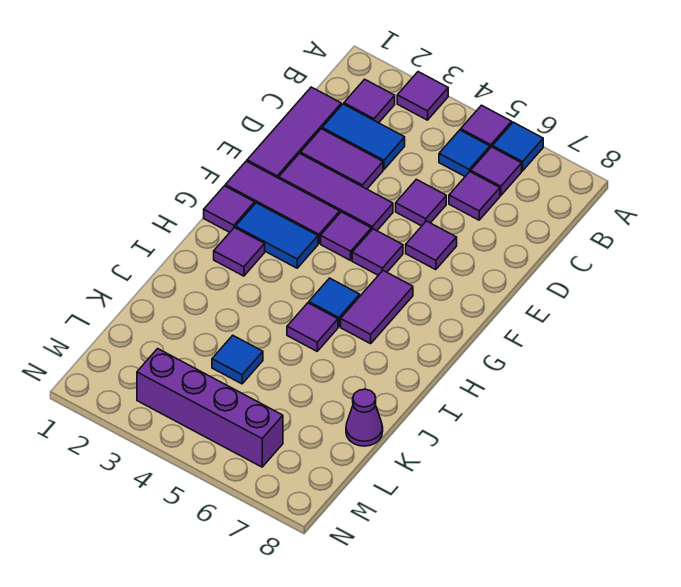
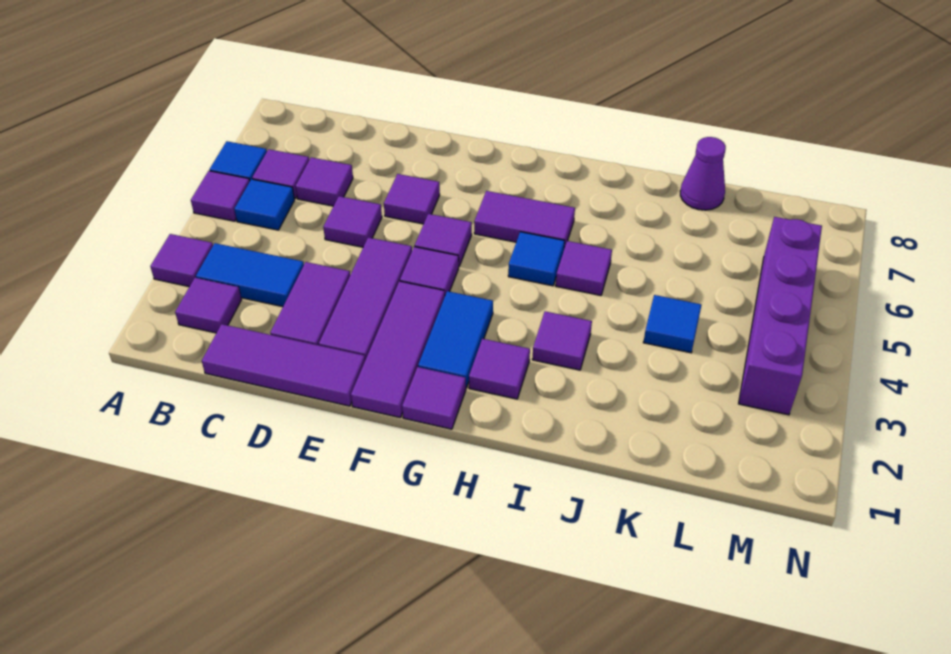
blue tile C2:C3 level 1 -> blue tile B3:C3 level 1
none -> purple tile I3 level 1

